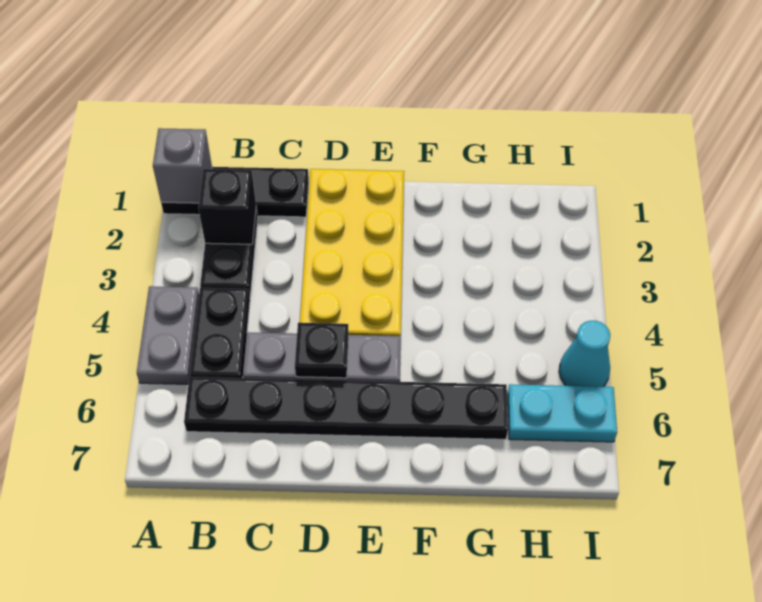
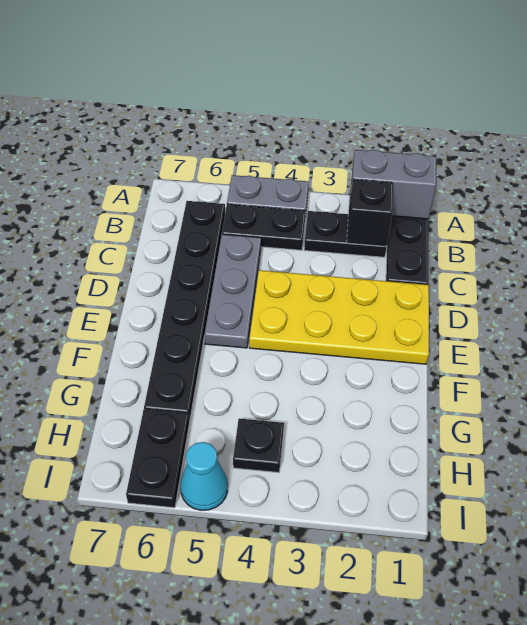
grey brick A1 level 2 -> grey brick A1:A2 level 2
black plate D5 level 2 -> black plate H4 level 1
cyan plate H6:I6 level 1 -> black plate H6:I6 level 1

